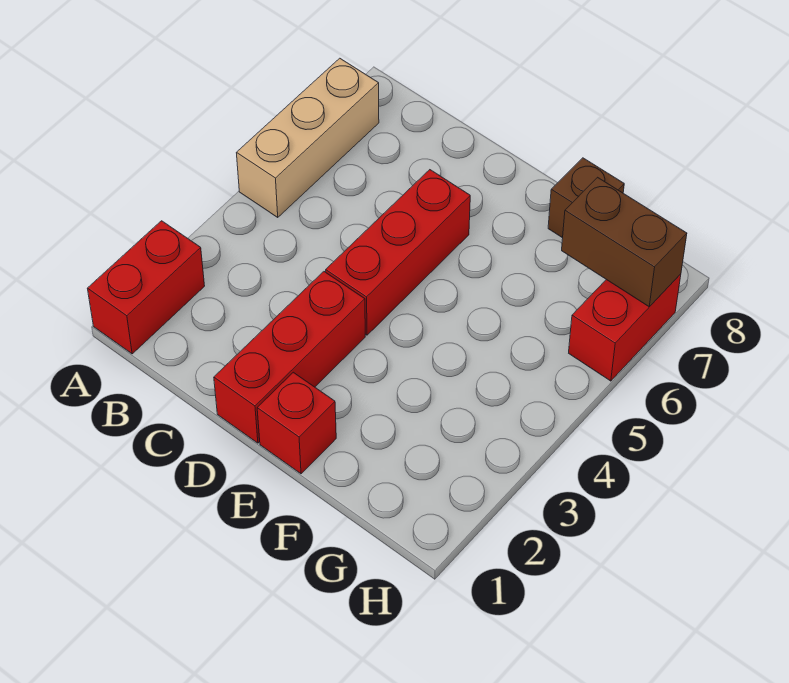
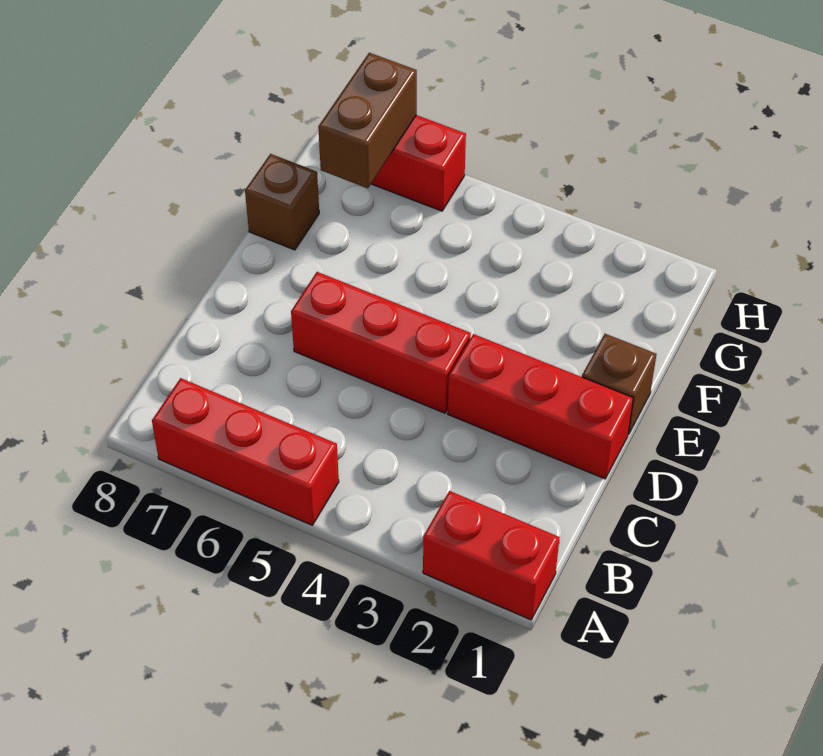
tan brick A5:A7 level 1 -> red brick A5:A7 level 1
red brick E1 level 1 -> brown brick E1 level 1

